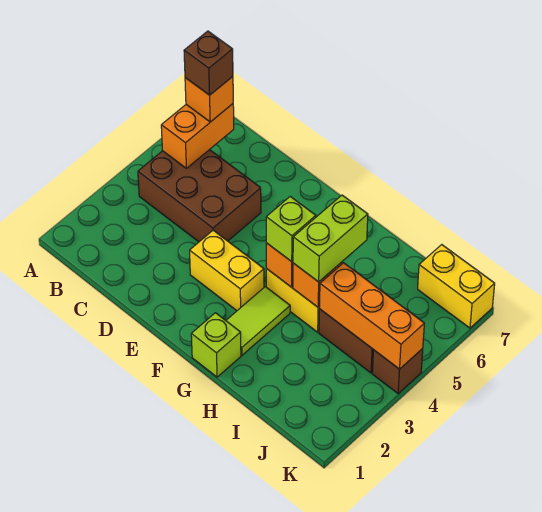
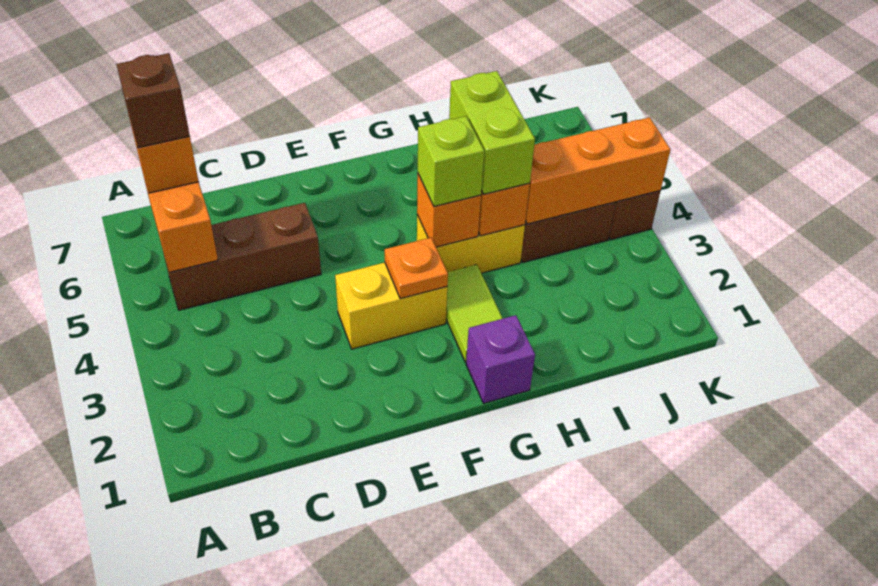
brown brick B4:D5 level 1 -> brown brick B5:D5 level 1
none -> orange plate F3 level 2
lime brick G1 level 1 -> purple brick G1 level 1
yellow brick J7:K7 level 1 -> none

